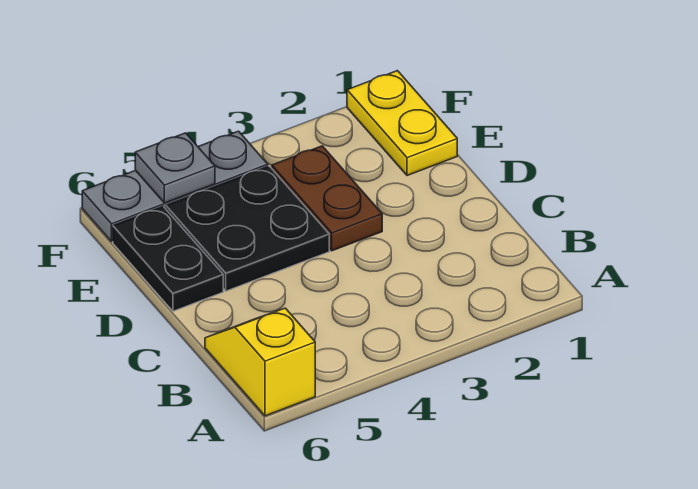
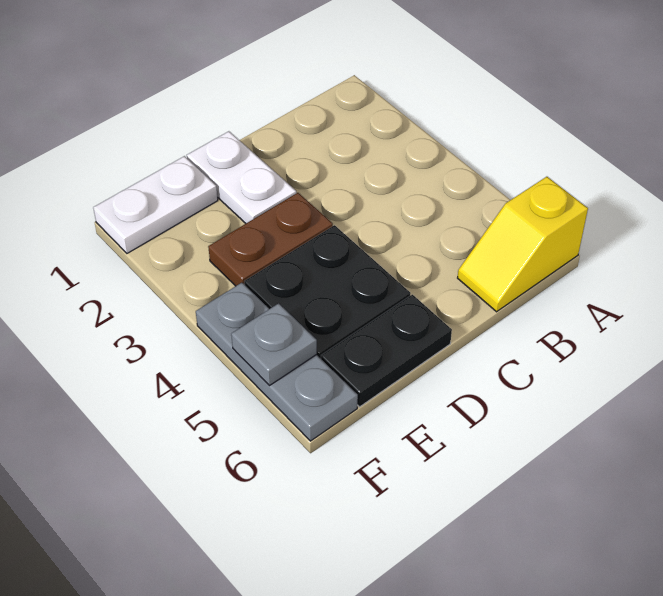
none -> white plate D1:D2 level 1
yellow plate E1:F1 level 1 -> white plate E1:F1 level 1

